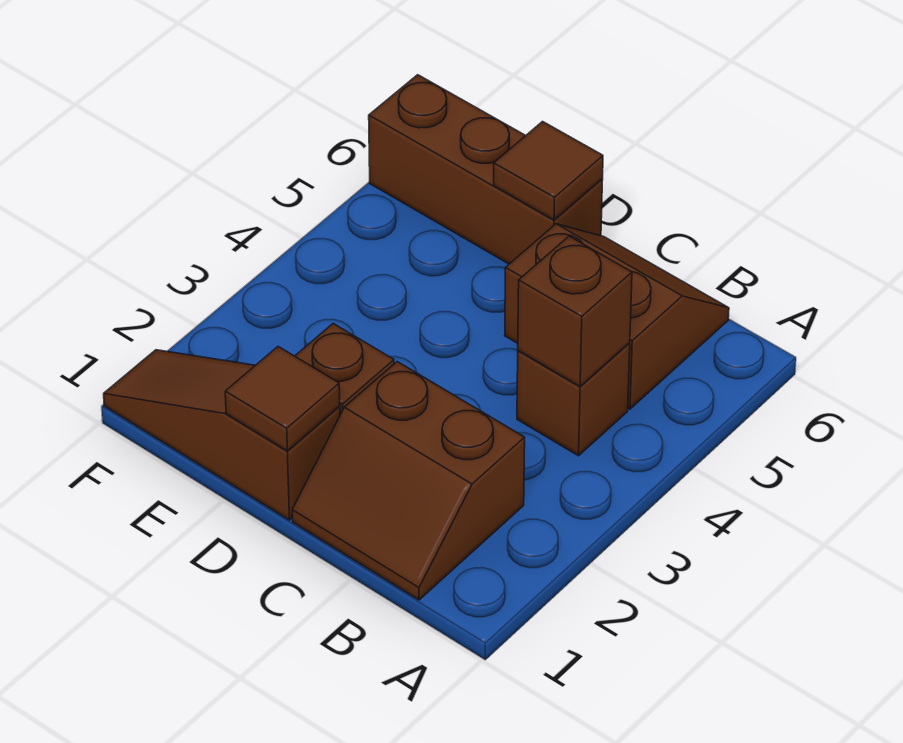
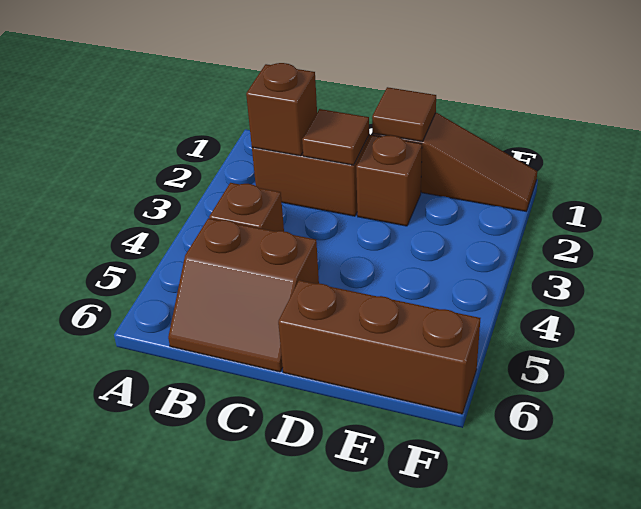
brown brick B4 level 2 -> brown brick B2 level 2
brown tile D6 level 2 -> brown tile C2 level 2

